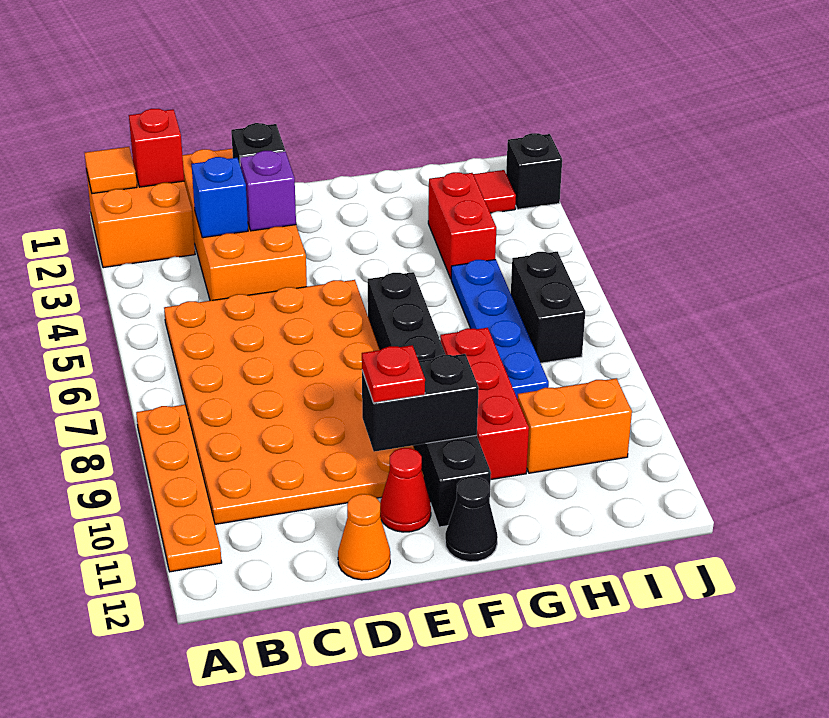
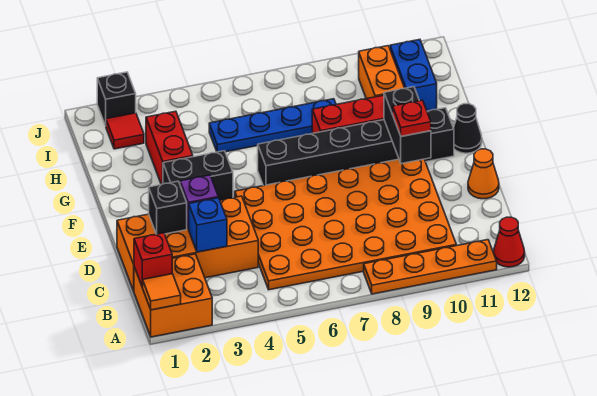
red cone E11 level 1 -> red cone A12 level 1
red brick H3:H4 level 1 -> red brick G3:H3 level 1
none -> blue brick H11:I11 level 1
black brick I6:I7 level 1 -> black brick F3:F4 level 1

